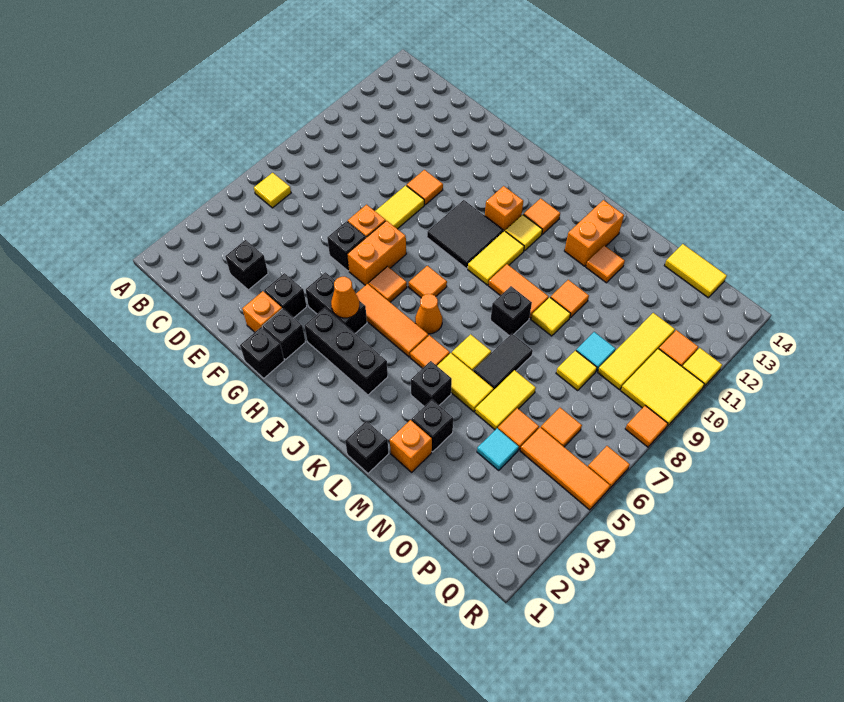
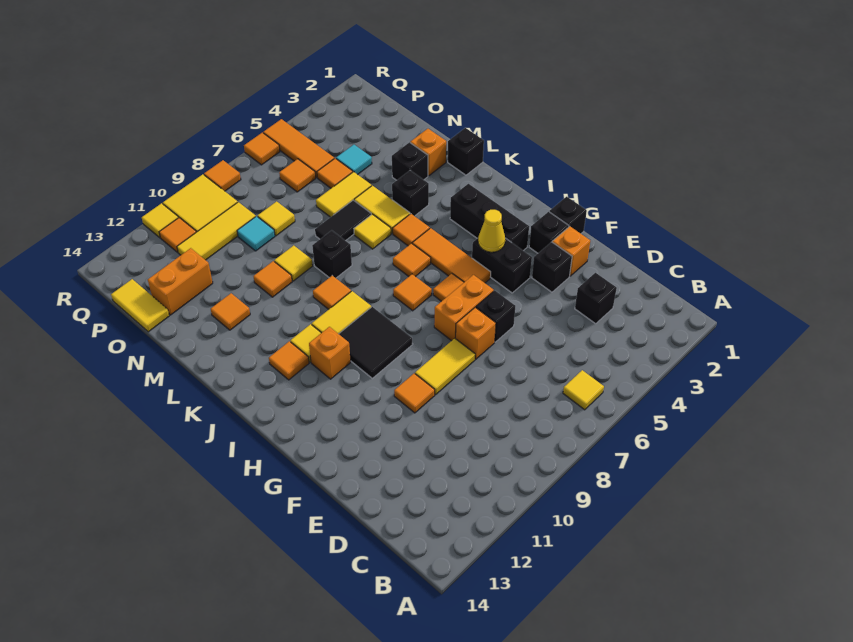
orange cone H4 level 2 -> yellow cone H4 level 2
orange cone J6 level 1 -> orange tile J6 level 1
orange tile K9:L9 level 1 -> orange tile K9 level 1
orange brick L12:L13 level 1 -> orange brick O12:O13 level 1

